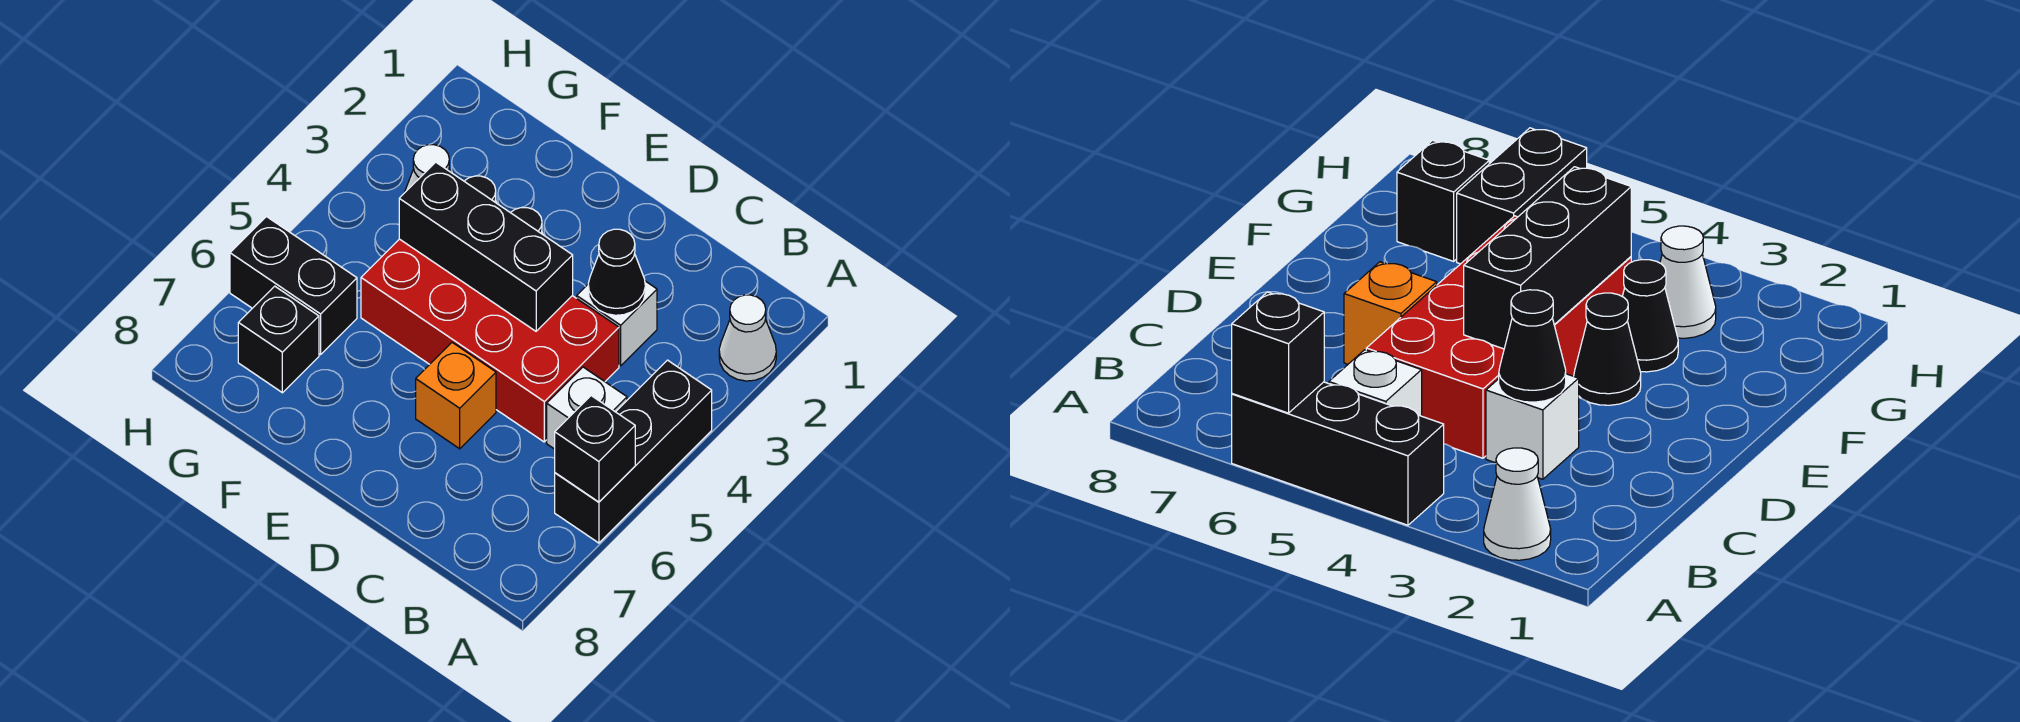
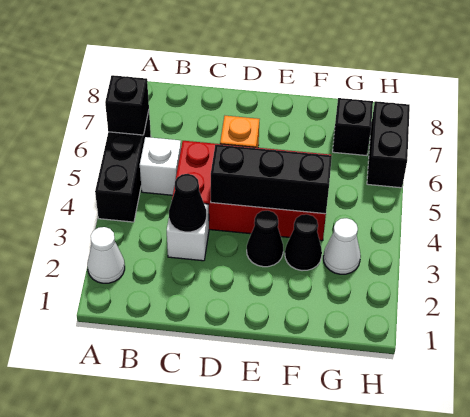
black brick G6:H6 level 1 -> black brick H6:H7 level 1

